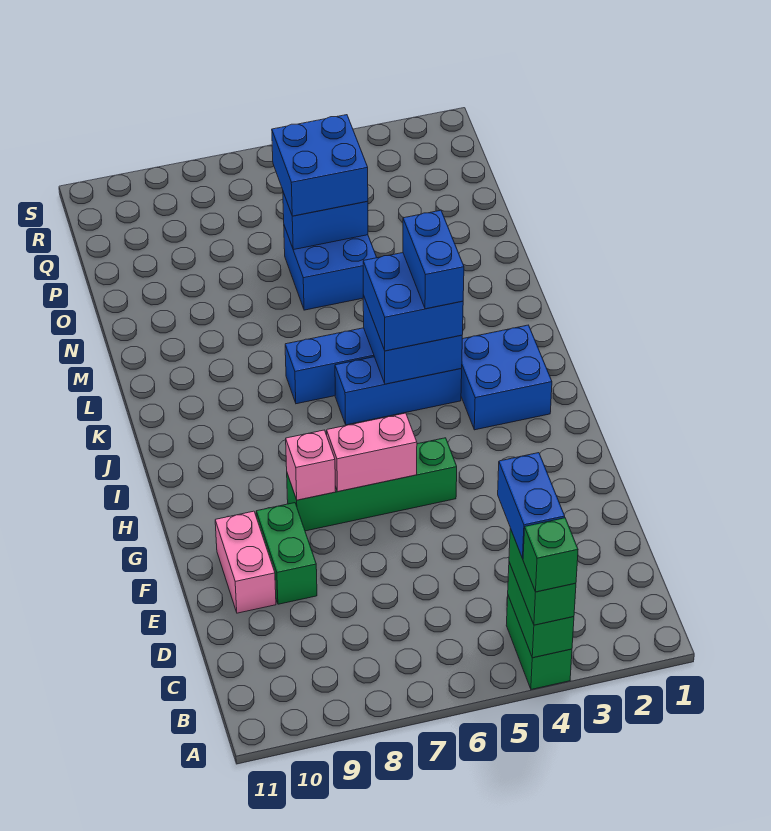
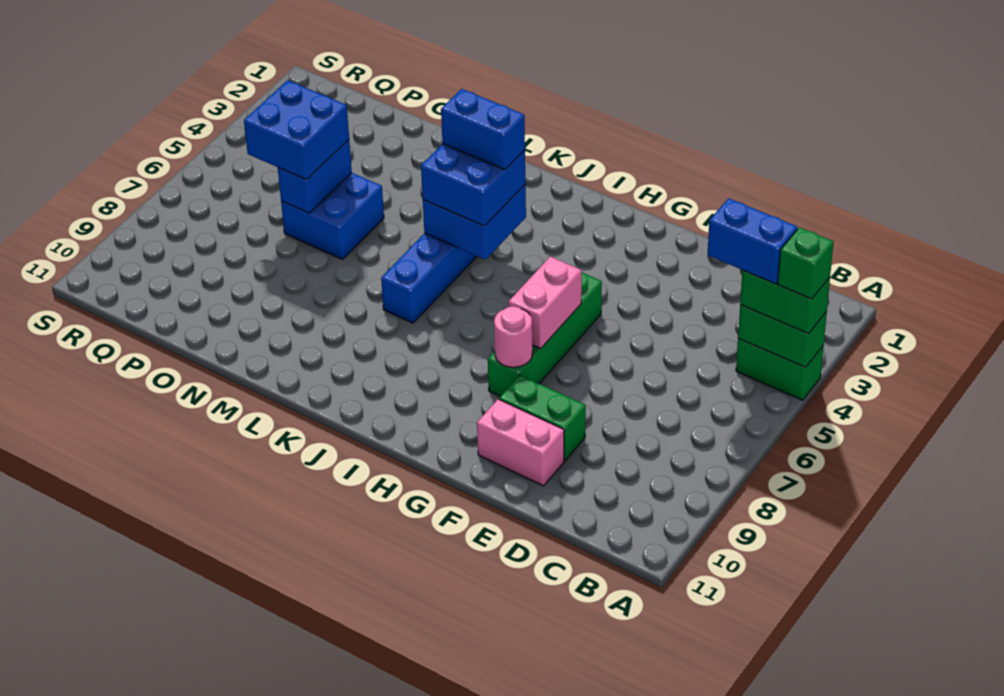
pink brick G8 level 2 -> pink round brick G8 level 2
blue brick I2:J3 level 1 -> none
blue brick J4:J6 level 1 -> none

